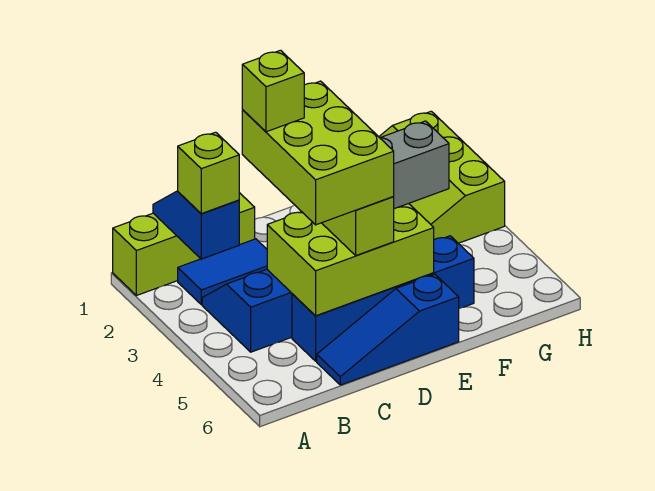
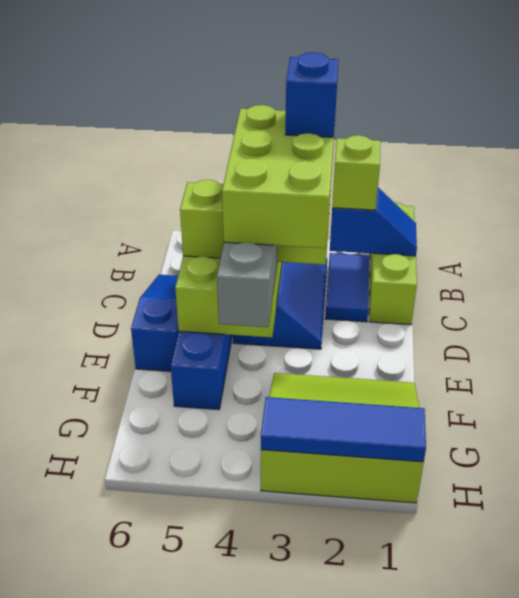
lime brick C3:D5 level 4 -> lime brick C3:E4 level 4
lime brick C3 level 5 -> blue brick C3 level 5
none -> blue tile H1:H3 level 2

